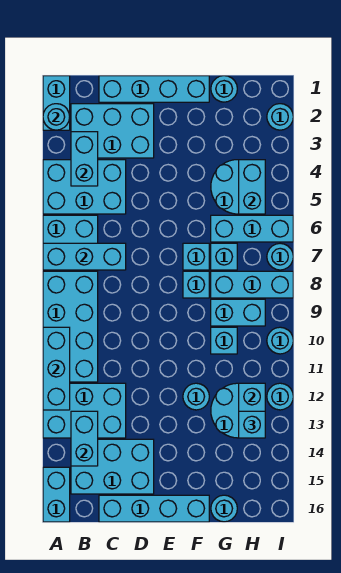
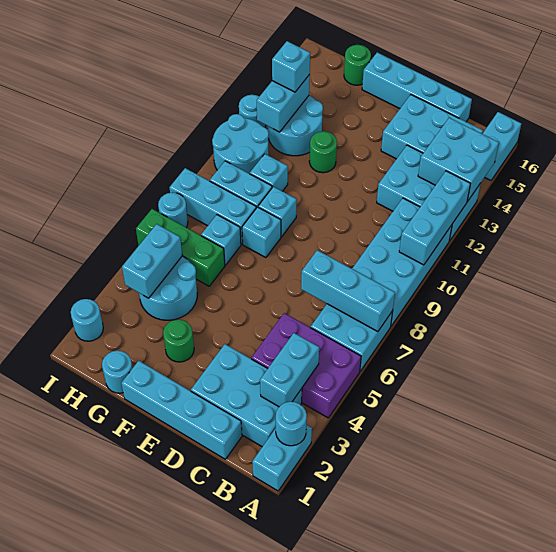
cyan brick A4:C5 level 1 -> purple brick A4:C5 level 1
cyan brick B13:B14 level 2 -> cyan brick A13:B14 level 2
none -> green round brick F3 level 1
cyan brick F7 level 1 -> cyan brick F9 level 1
cyan round brick F12 level 1 -> green round brick F12 level 1
cyan brick G6:I6 level 1 -> green brick G6:I6 level 1
cyan round brick G16 level 1 -> green round brick G16 level 1
cyan round brick I10 level 1 -> cyan round brick H10:I11 level 1

